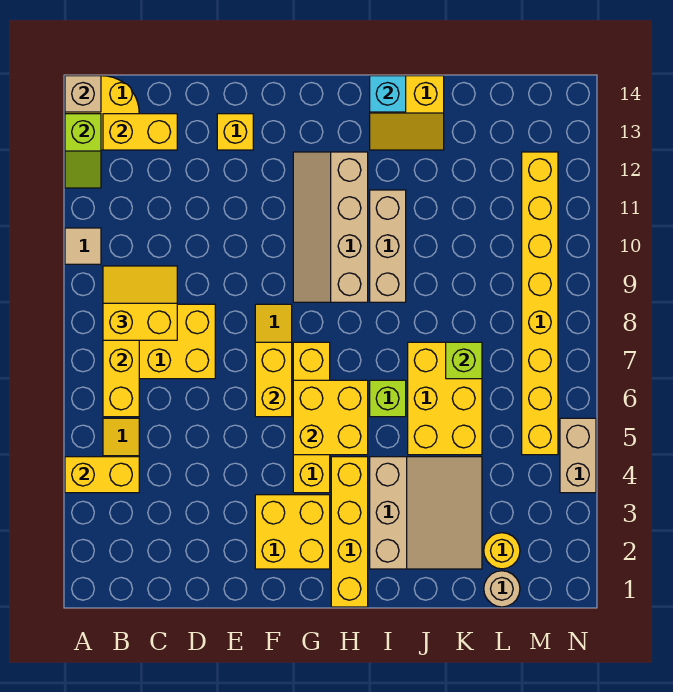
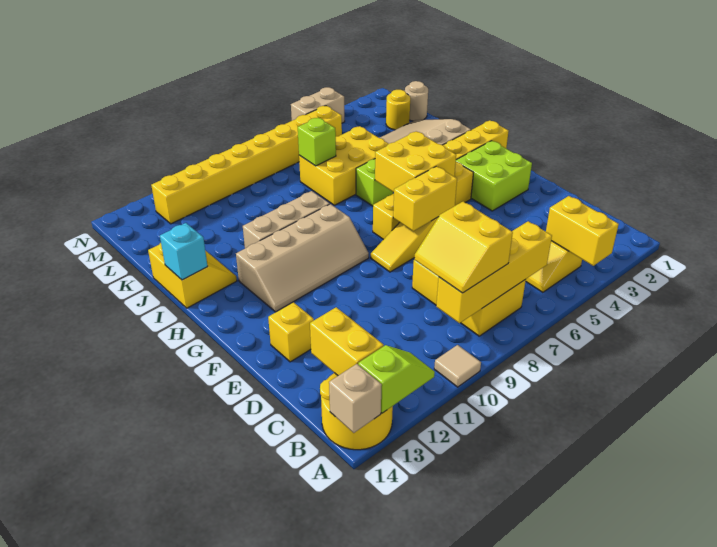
yellow brick F2:G3 level 1 -> lime brick F2:G3 level 1

